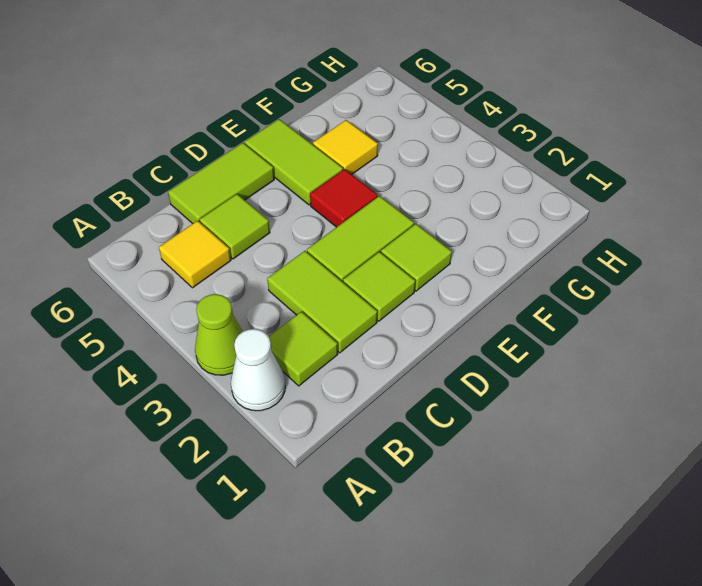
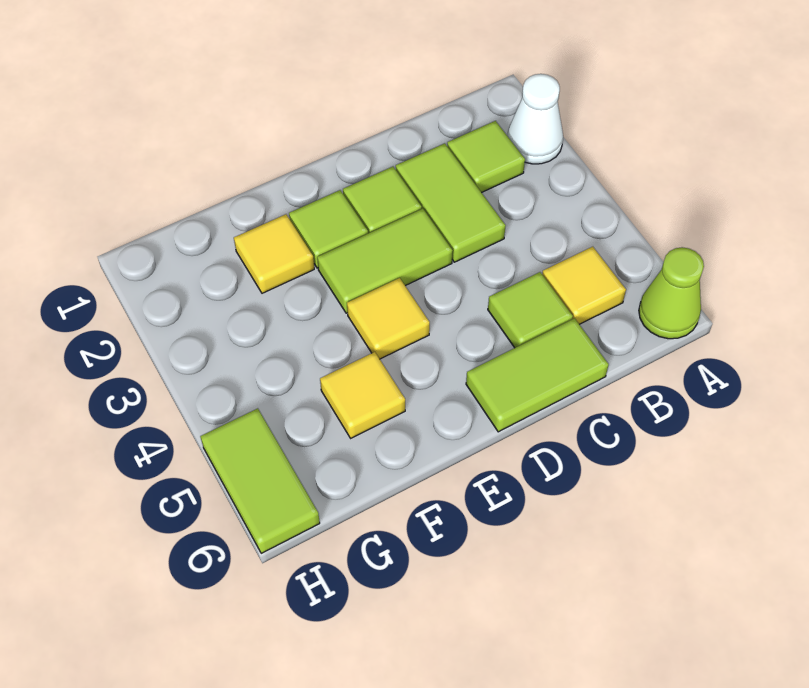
lime cone A3 level 1 -> lime cone A6 level 1
red tile E4 level 1 -> yellow tile E4 level 1
lime tile E5:E6 level 1 -> lime tile H5:H6 level 1
none -> yellow tile F2 level 1

